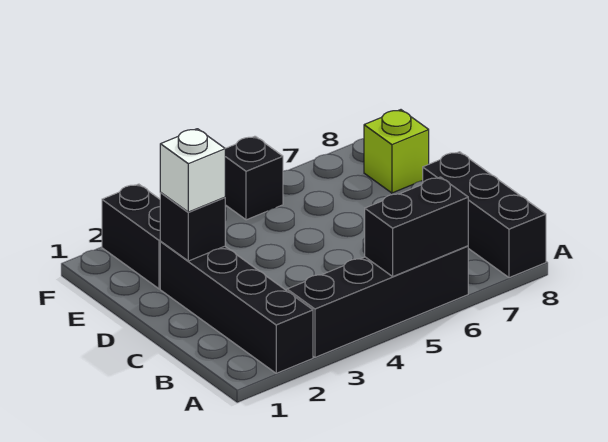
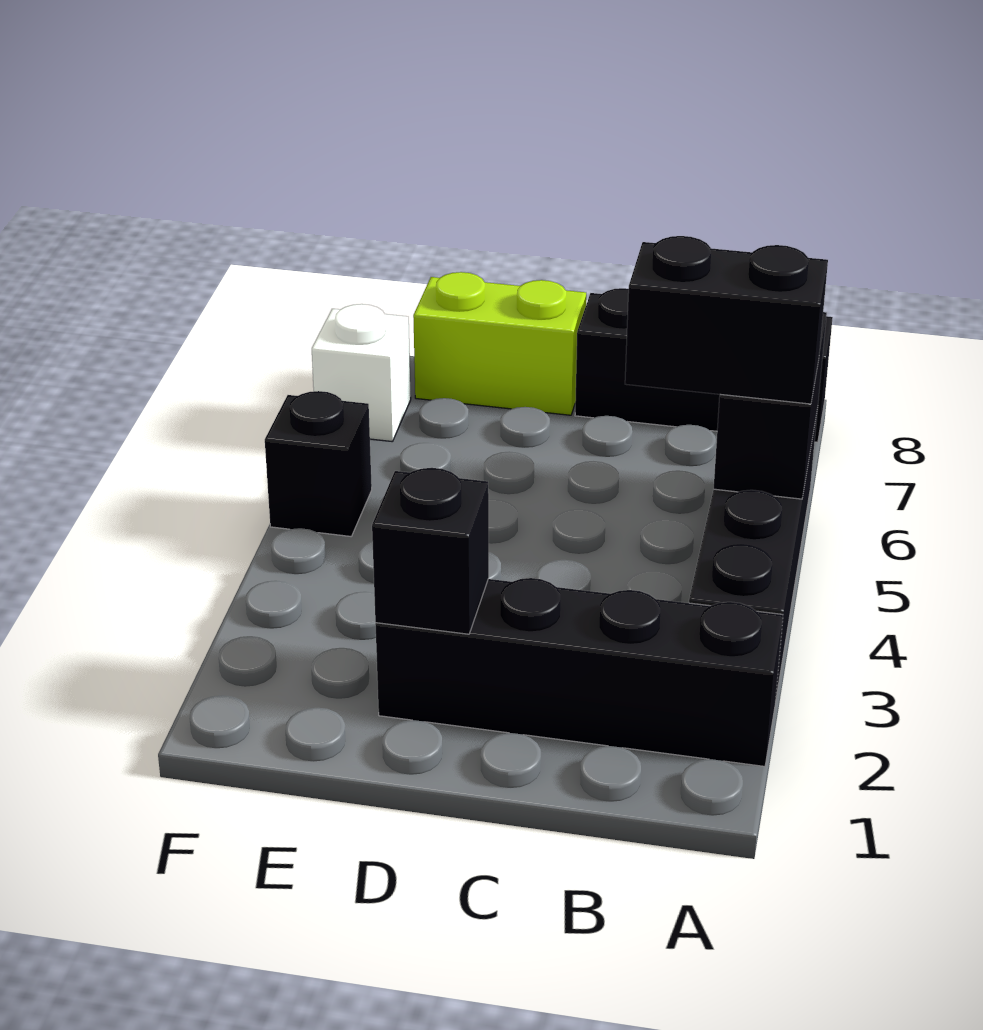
white brick D2 level 3 -> white brick F7 level 1
black brick E2:F2 level 1 -> black brick A5:B5 level 3
lime brick E8 level 1 -> lime brick D8:E8 level 1

